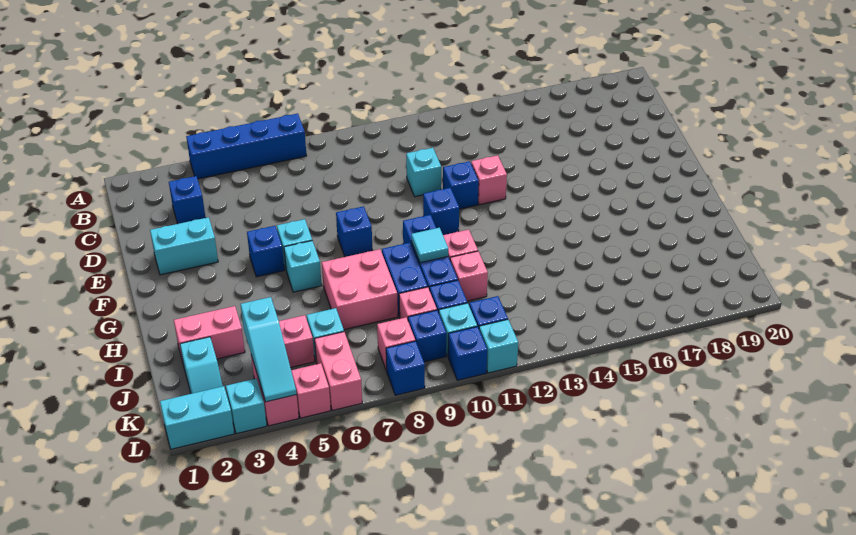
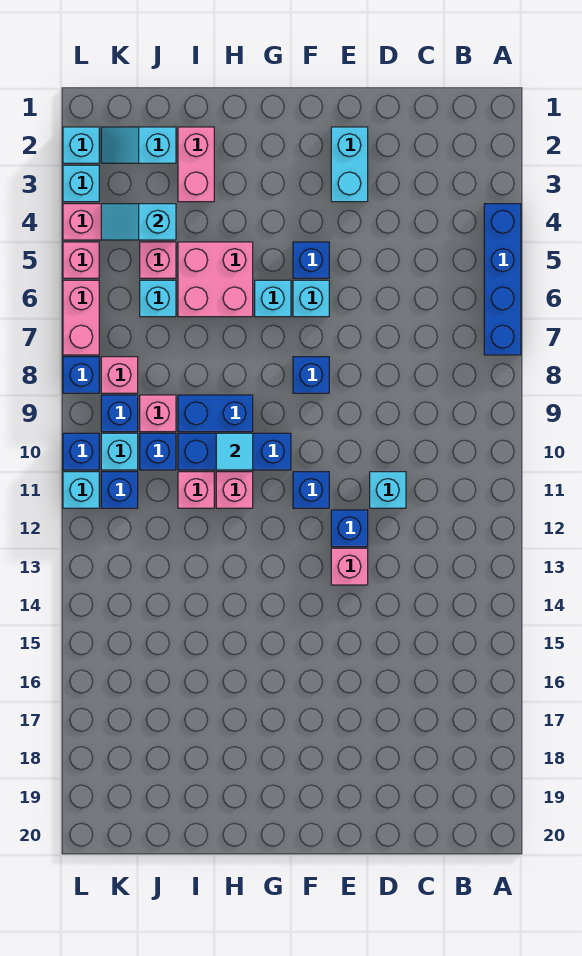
blue brick C3 level 1 -> none
pink brick H7:I8 level 1 -> pink brick H5:I6 level 1
cyan slope J4:L4 level 2 top J -> cyan slope J4:K4 level 2 top J
pink brick K6:L6 level 1 -> pink brick L6:L7 level 1
cyan brick L1:L2 level 1 -> cyan brick L2 level 1

